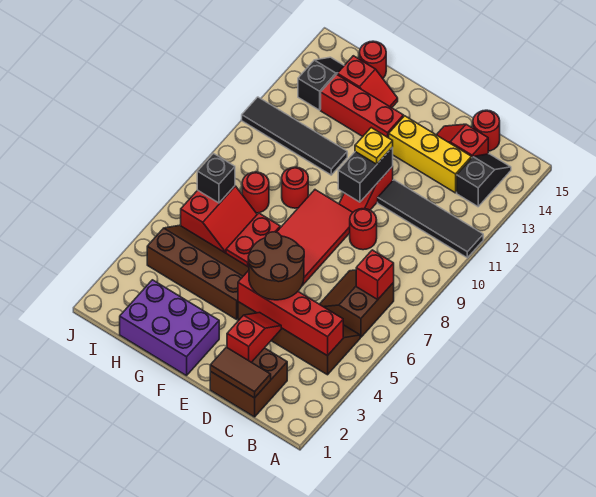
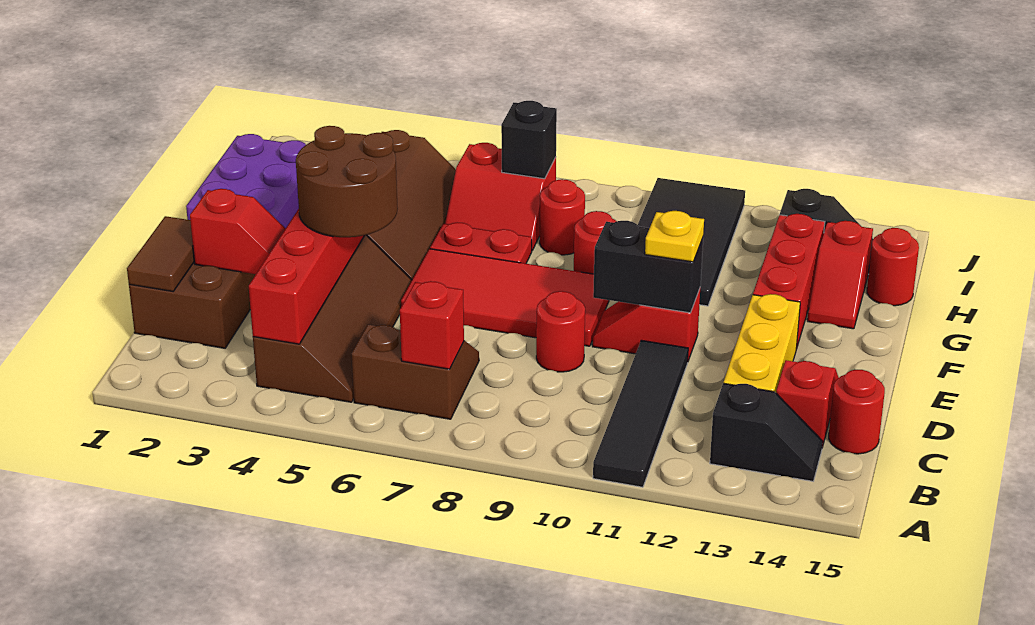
black tile G11:J11 level 1 -> black tile G10:J11 level 1

